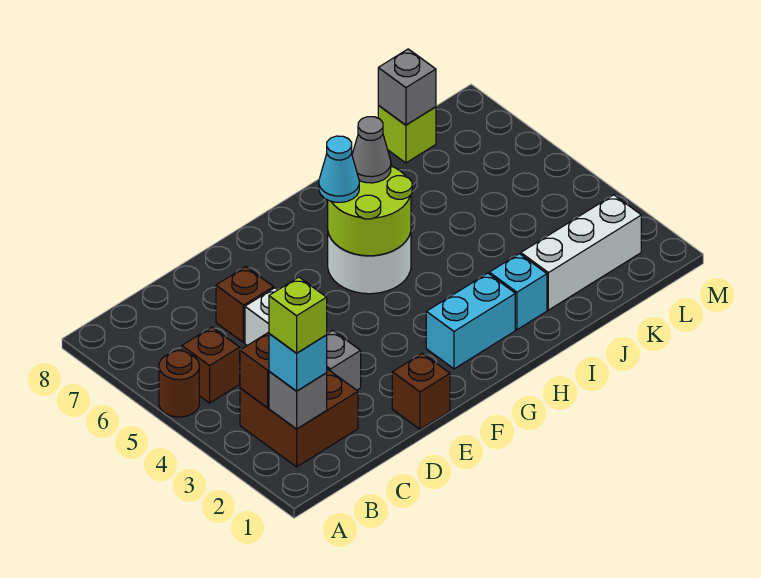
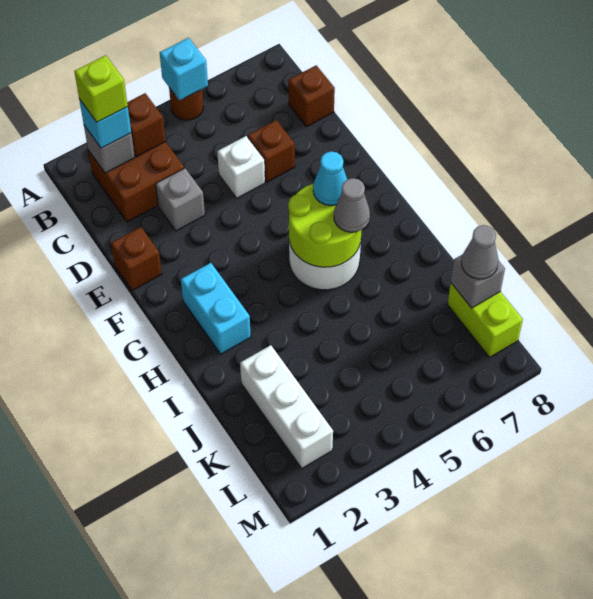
brown brick B5 level 1 -> brown brick C8 level 1
cyan brick I2 level 1 -> cyan brick A5 level 2
lime brick K8 level 1 -> lime brick K8:L8 level 1
none -> grey cone K8 level 3

